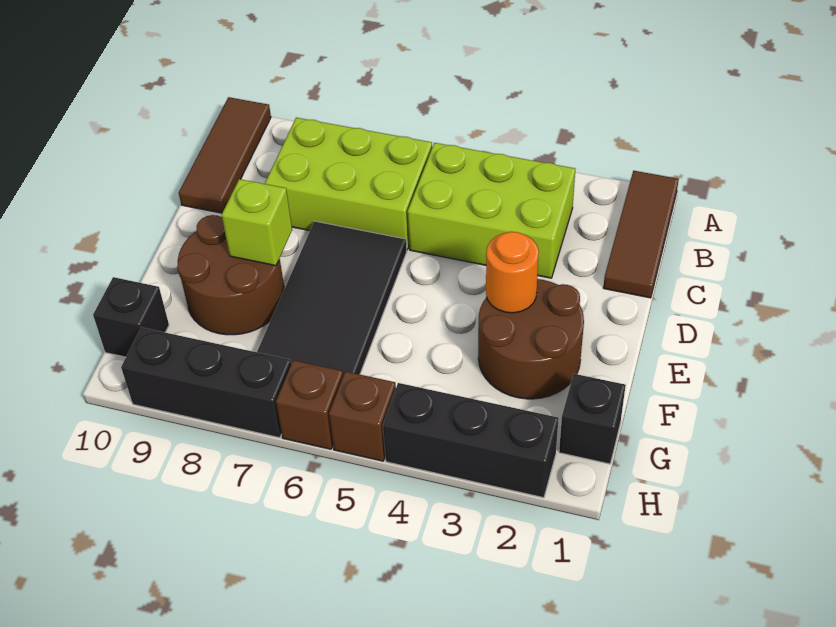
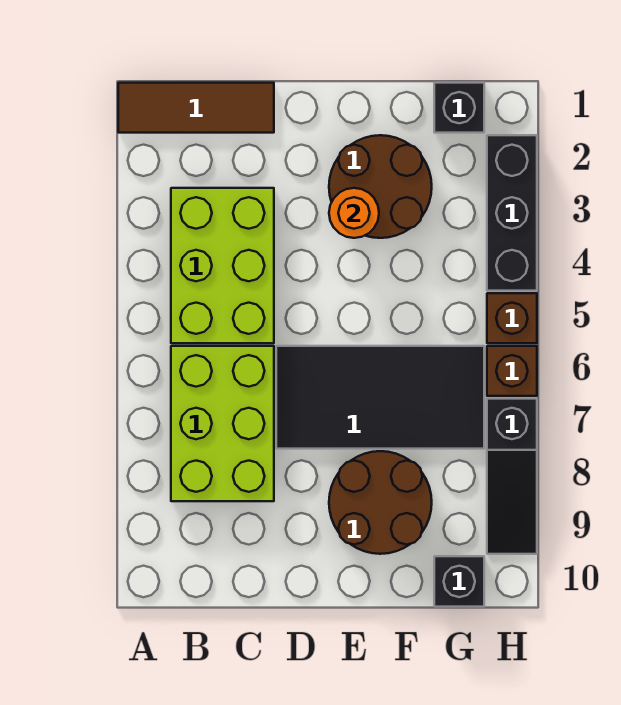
brown tile A10:C10 level 1 -> none
lime brick E8 level 2 -> none
black brick H7:H9 level 1 -> black slope H7:H9 level 1 top 7

